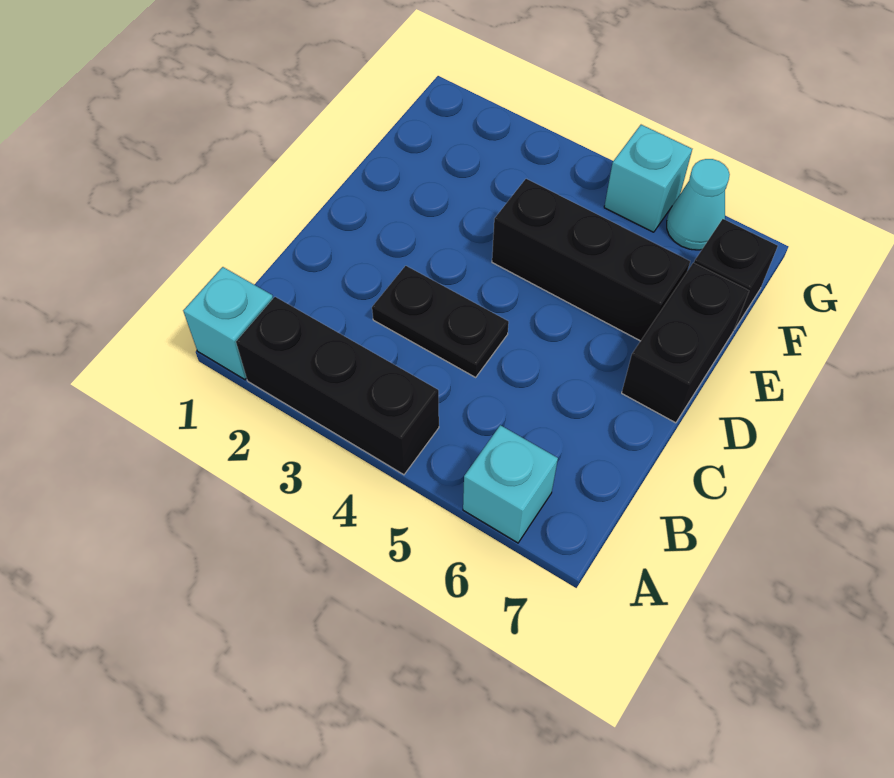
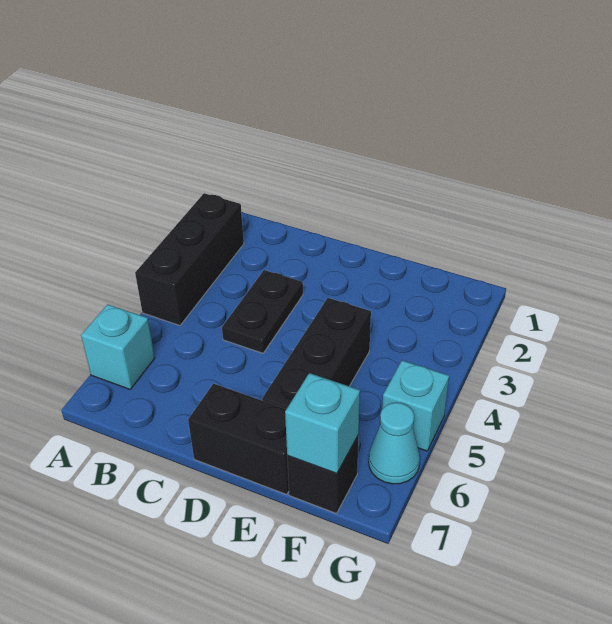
cyan brick A1 level 1 -> cyan brick F7 level 2

